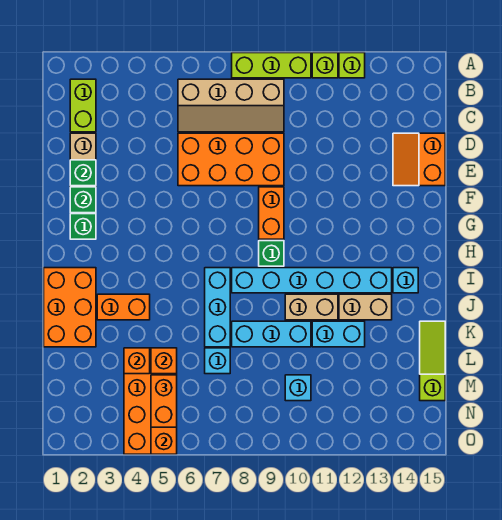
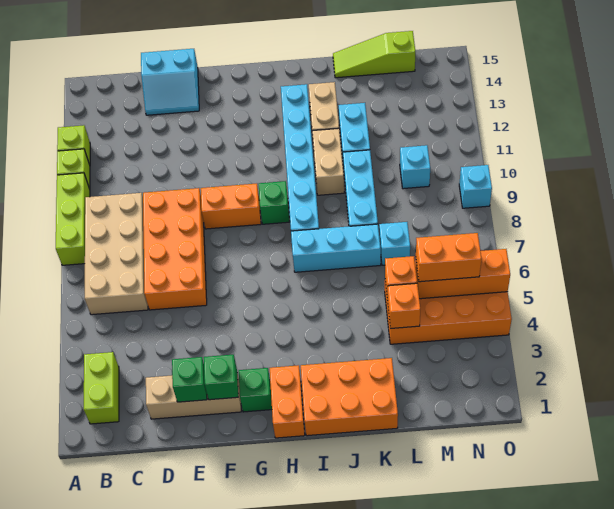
lime brick B2:C2 level 1 -> lime brick B2:B3 level 1
tan slope B6:C9 level 1 top B -> tan brick B6:C9 level 1
orange slope D14:E15 level 1 top 15 -> cyan slope D14:E15 level 1 top 15
cyan brick I14 level 1 -> cyan brick O9 level 1
orange brick J3:J4 level 1 -> orange brick H1:H2 level 1

